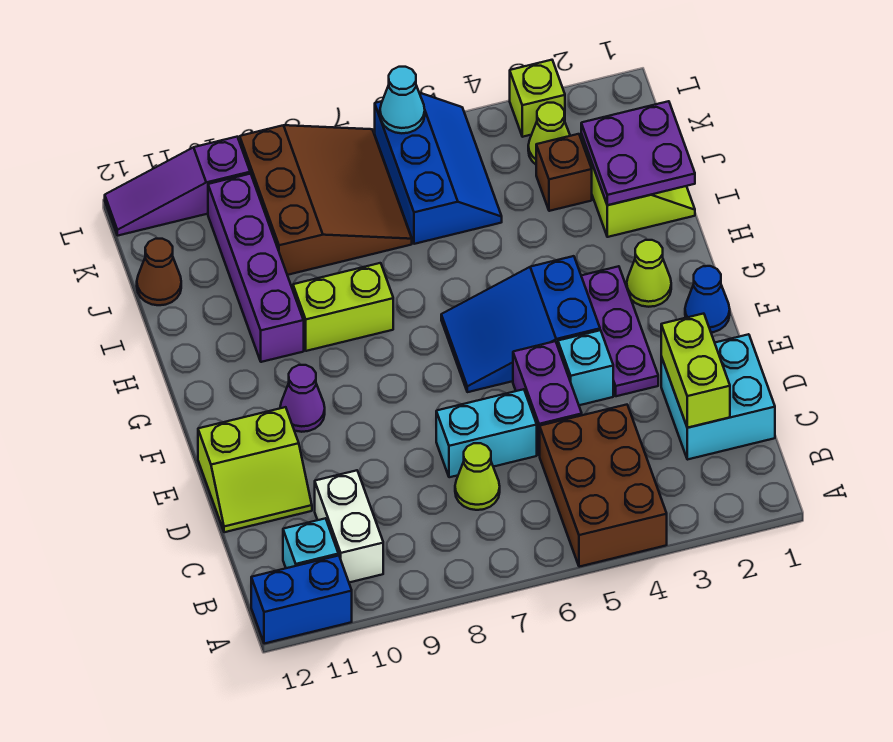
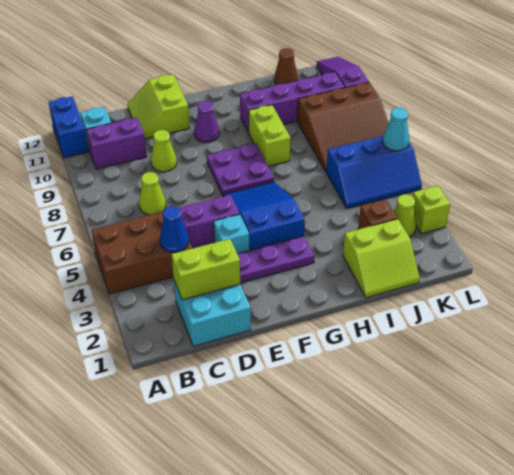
white brick B10:C10 level 1 -> purple brick B10:C10 level 1
cyan brick D6:D7 level 1 -> none
blue cone F1 level 1 -> blue cone C4 level 2
lime cone G2 level 1 -> lime cone D9 level 1
purple plate I1:J2 level 2 -> purple plate F7:G8 level 1

